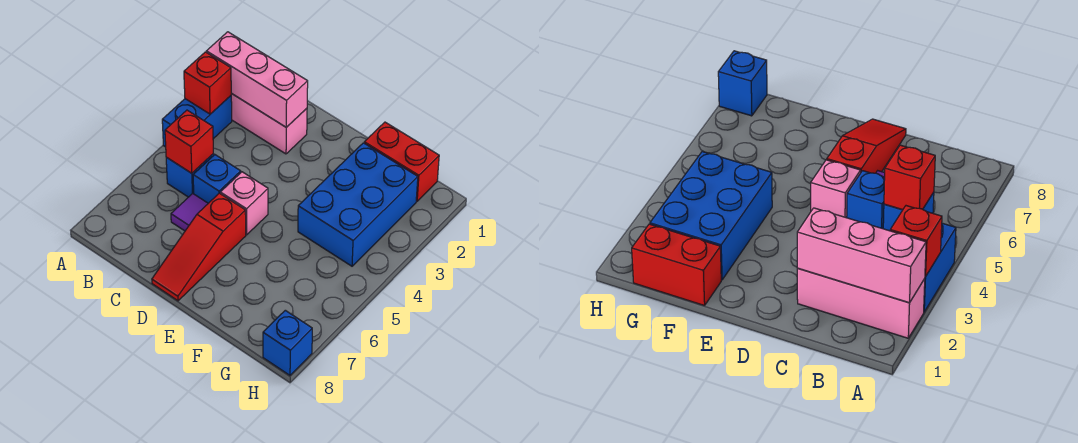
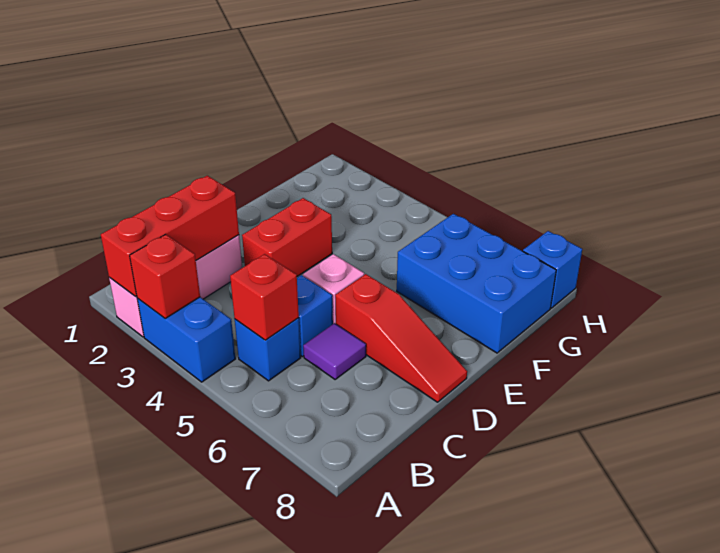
pink brick A2:C2 level 2 -> red brick A2:C2 level 2
red brick F1:G1 level 1 -> red brick D3:E3 level 1
blue brick F2:G4 level 1 -> blue brick F6:G8 level 1

